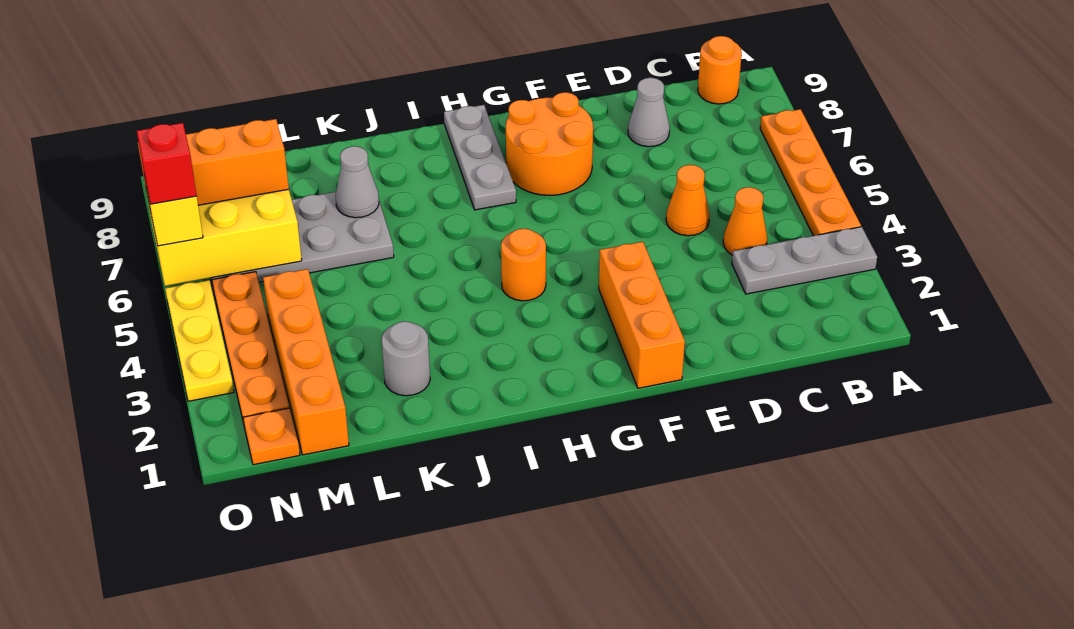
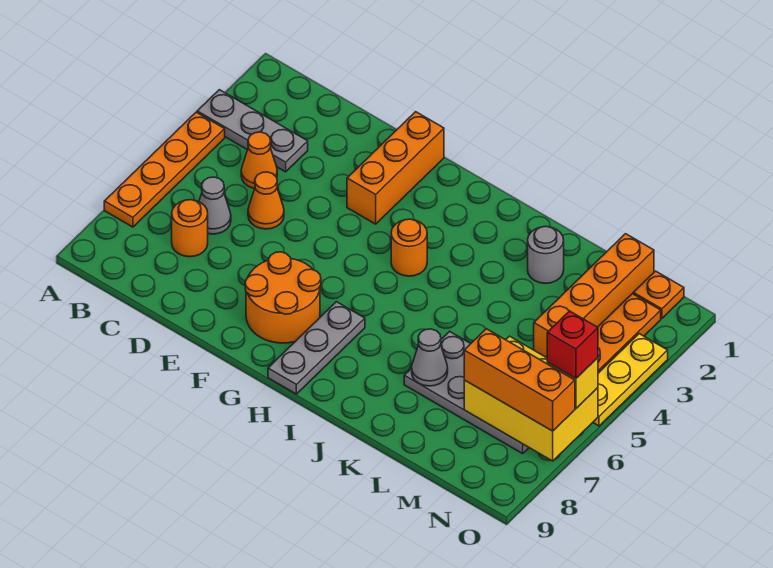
orange round brick B9 level 1 -> orange round brick C7 level 1
grey cone D8 level 1 -> grey cone C6 level 1

